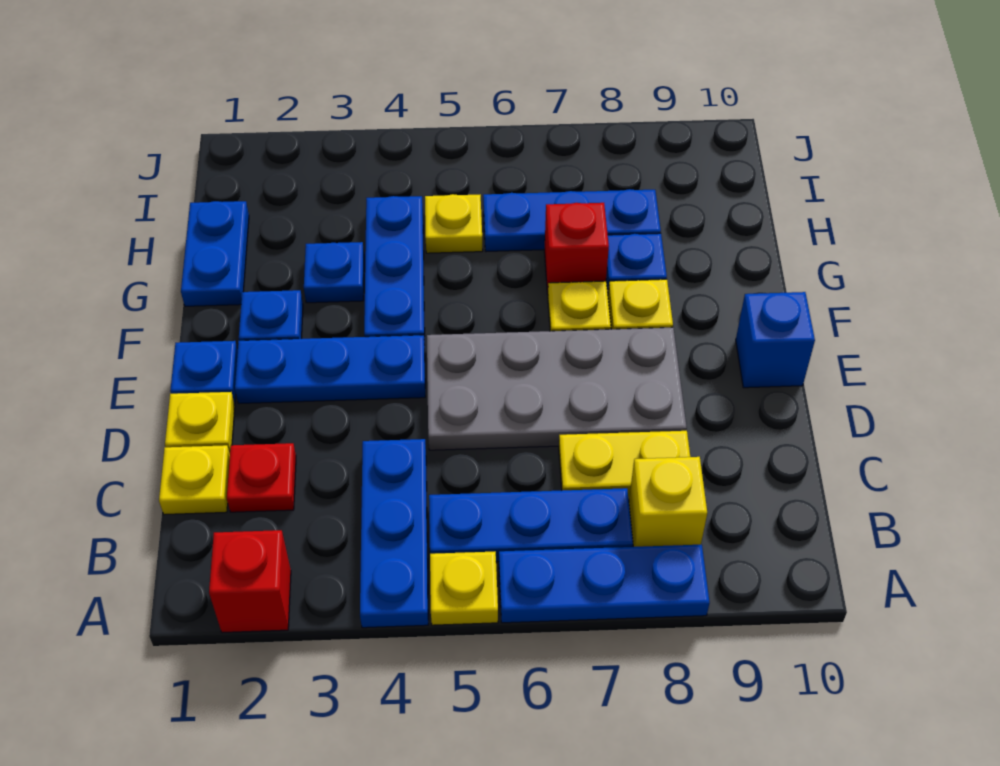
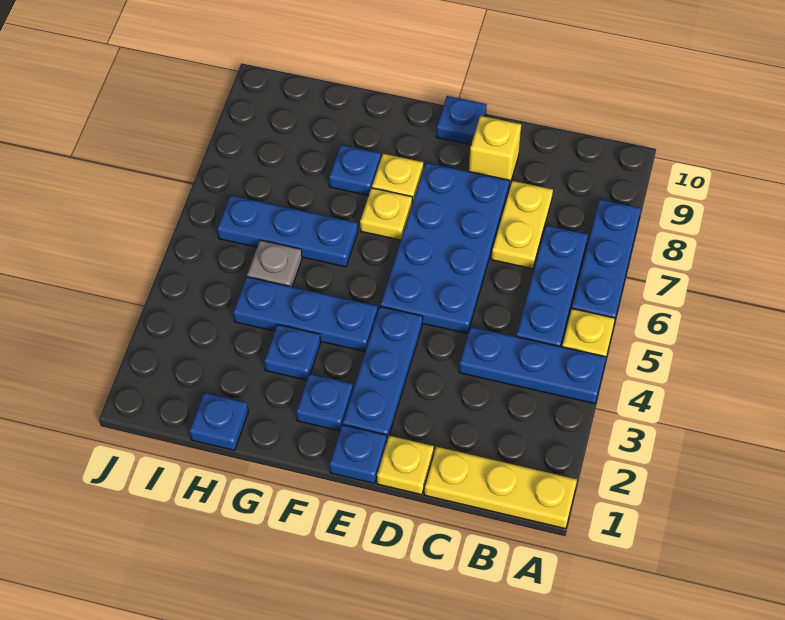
red brick A2 level 1 -> none
yellow brick B8 level 1 -> yellow brick D9 level 1
yellow plate C1 level 1 -> yellow plate A1:C1 level 1
red plate C2 level 1 -> none
grey plate D5:E8 level 1 -> blue plate D5:E8 level 1
blue brick E10 level 1 -> blue plate E10 level 1
blue plate G1:H1 level 1 -> blue plate H1 level 1
red brick G7 level 1 -> none
yellow plate H5 level 1 -> grey plate H5 level 1
blue plate H6:H8 level 1 -> blue plate G6:I6 level 1

